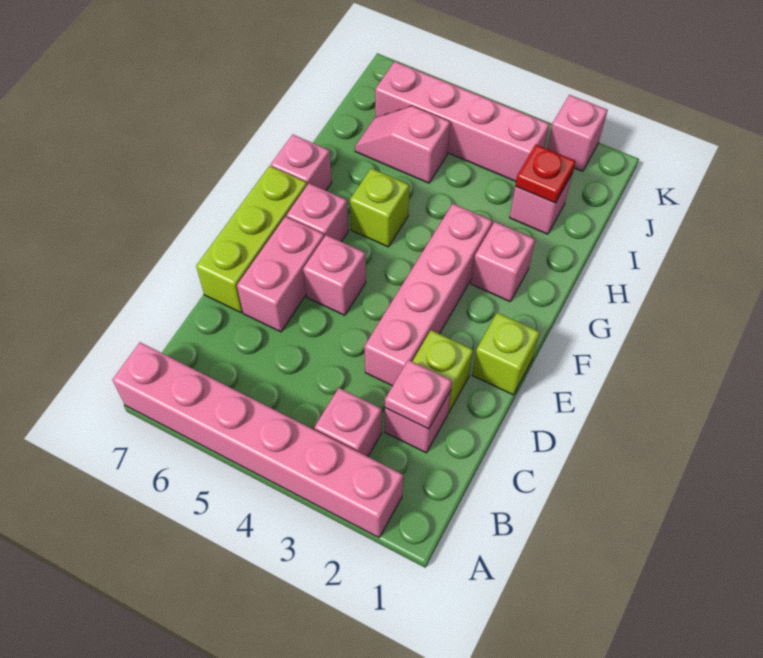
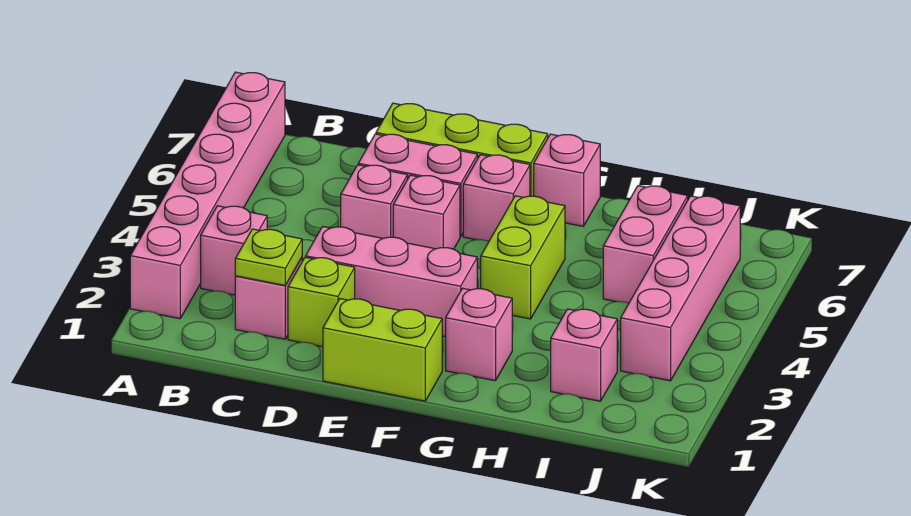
pink plate C2 level 2 -> lime plate C2 level 2
pink brick D3:G3 level 1 -> pink brick D3:F3 level 1
lime brick E1 level 1 -> lime brick E1:F1 level 1
lime brick G5 level 1 -> lime brick G4:G5 level 1
red plate I2 level 2 -> none
pink slope I5:I6 level 1 top 5 -> pink brick I5:I6 level 1
pink brick K2 level 1 -> pink brick D5 level 1

